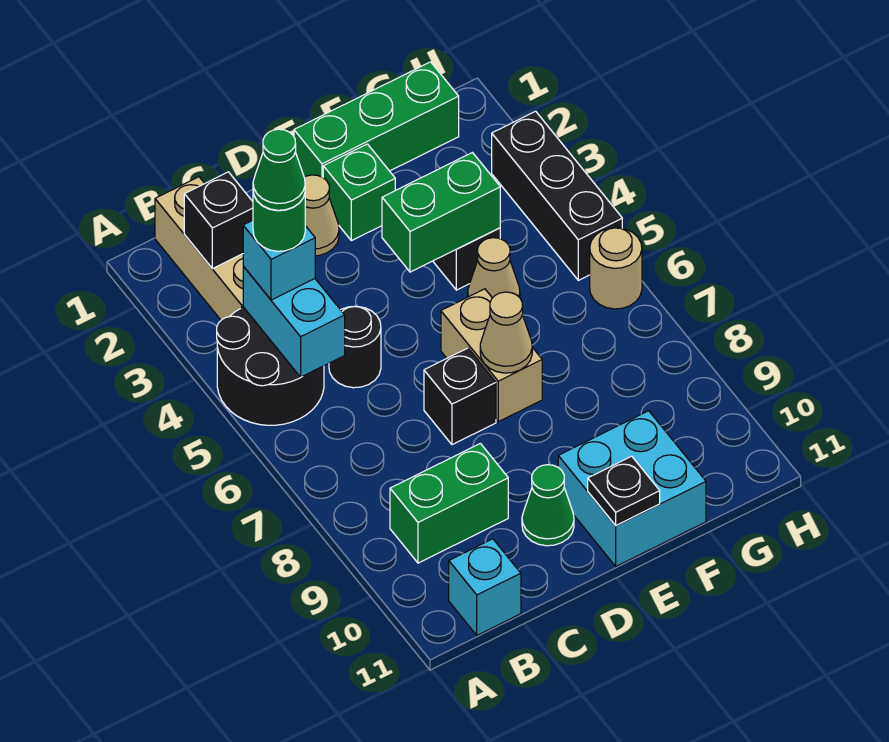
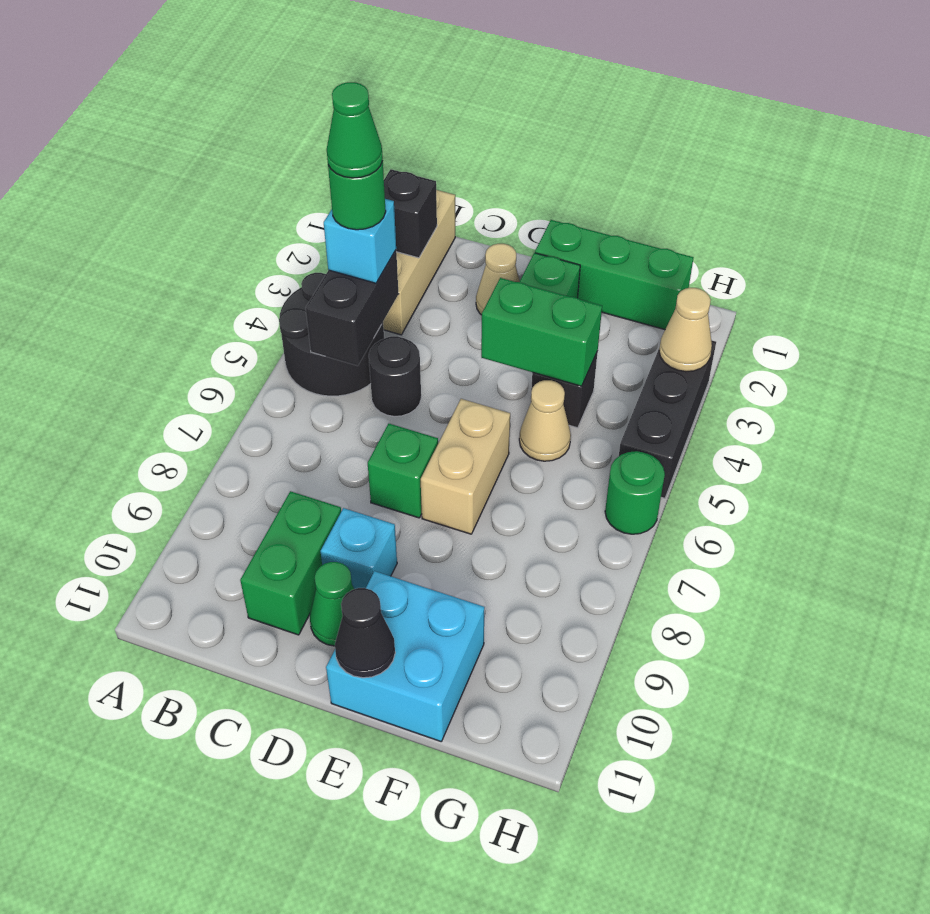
cyan brick B4:B5 level 2 -> black brick B4:B5 level 2
green brick B9:C9 level 1 -> green brick C9:C10 level 1
cyan brick B11 level 1 -> cyan brick D9 level 1
black brick D7 level 1 -> green brick D7 level 1
tan cone E7 level 2 -> tan cone H3 level 2
black plate E11 level 2 -> black cone E11 level 2
tan round brick H6 level 1 -> green round brick H6 level 1

